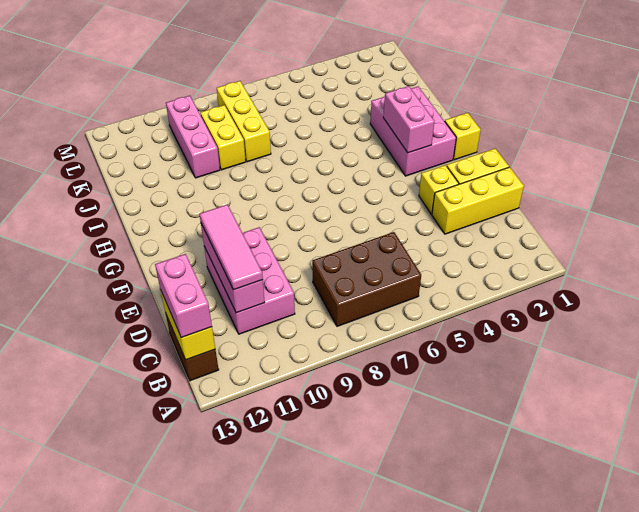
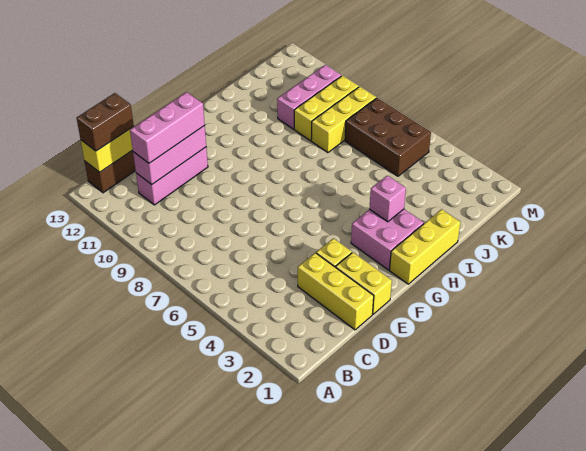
brown brick B6:C8 level 1 -> brown brick K5:L7 level 1
pink brick B13:C13 level 3 -> brown brick B13:C13 level 3
pink brick C10:E11 level 1 -> pink brick C11:E11 level 1
pink tile C11:E11 level 3 -> pink brick C11:E11 level 3
yellow brick G1 level 1 -> yellow brick G1:I1 level 1
pink brick G2:I3 level 1 -> pink brick G2:H3 level 1
pink brick G3:H3 level 2 -> pink brick H3 level 2
yellow brick J9:K9 level 1 -> yellow brick J9:L9 level 1

